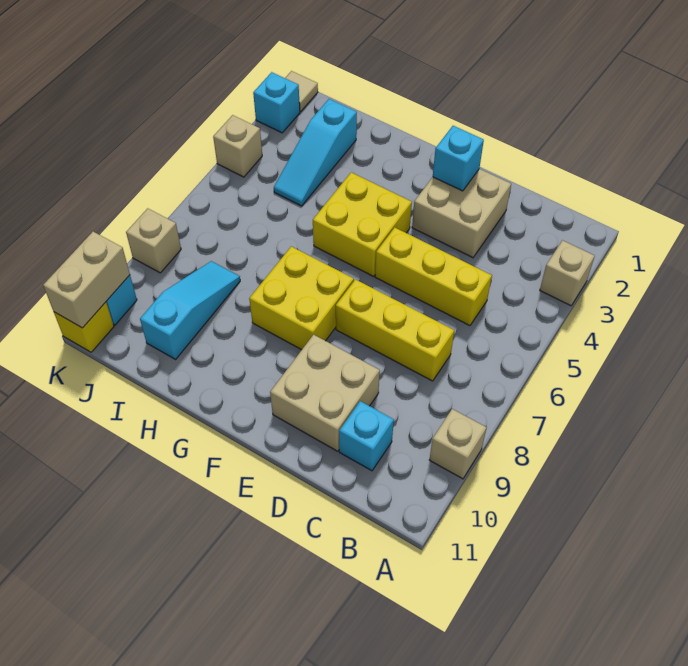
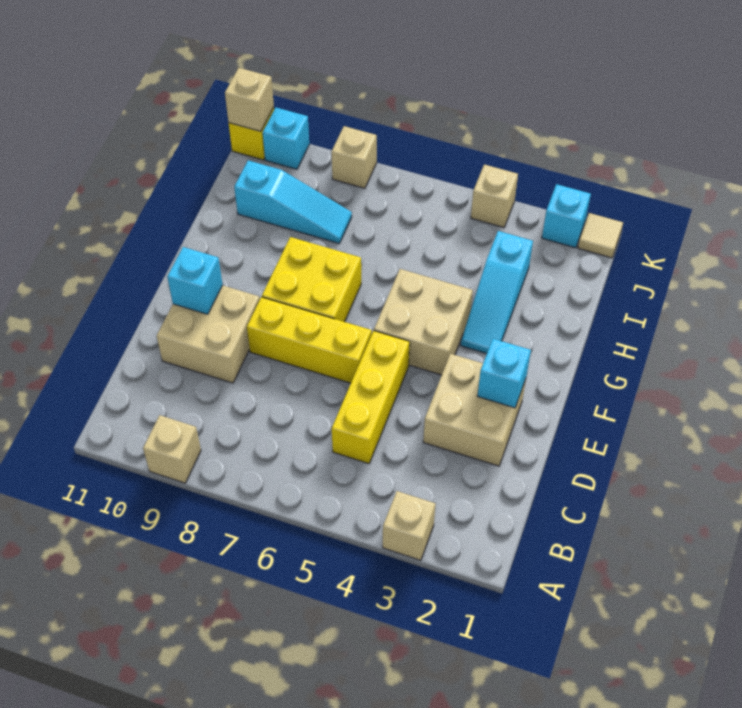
yellow brick C7:E7 level 1 -> yellow brick E6:E8 level 1
cyan brick C10 level 1 -> cyan brick E10 level 2
yellow brick F4:G5 level 1 -> tan brick F4:G5 level 1
cyan slope I2:I4 level 1 top 2 -> cyan slope G3:I3 level 1 top I
tan brick K10:K11 level 2 -> tan brick K11 level 2

